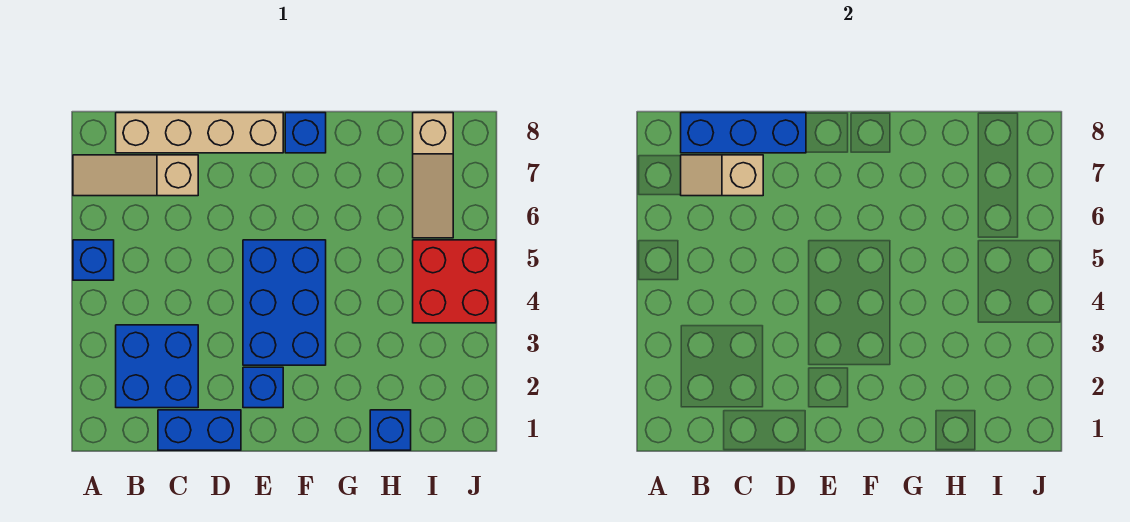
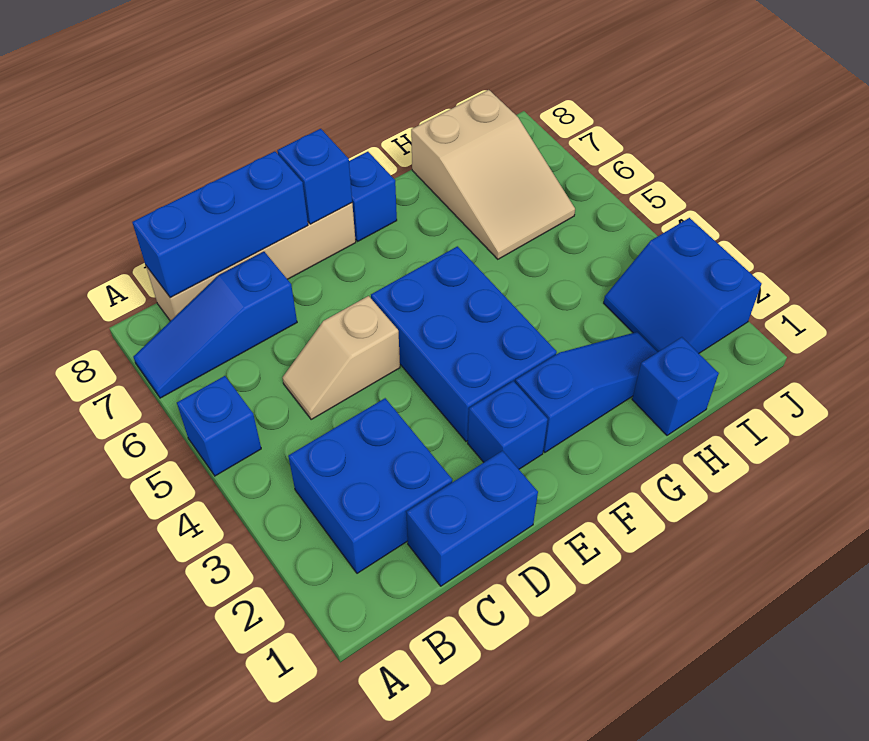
tan slope A7:C7 level 1 top C -> blue slope A7:C7 level 1 top C
tan slope B7:C7 level 2 top C -> tan slope C5:D5 level 1 top D
none -> blue brick E8 level 2
none -> blue slope F2:H2 level 1 top F
none -> blue slope I2:J3 level 1 top J
red brick I4:J5 level 1 -> none
tan slope I6:I8 level 1 top 8 -> tan slope H6:I8 level 1 top 8

